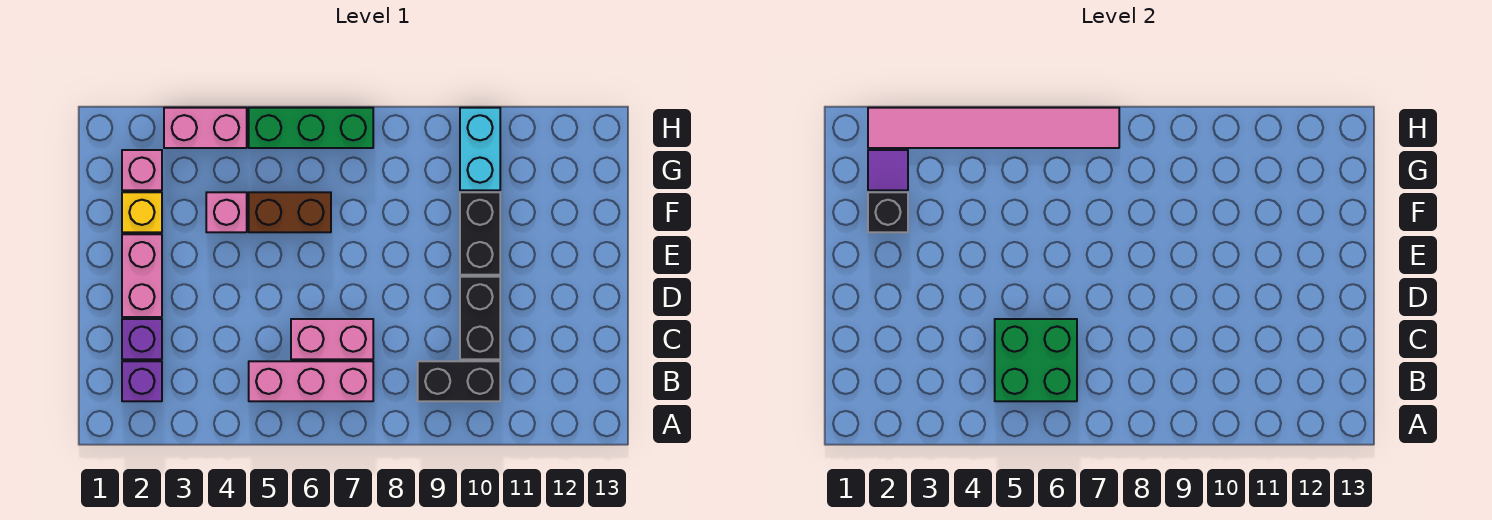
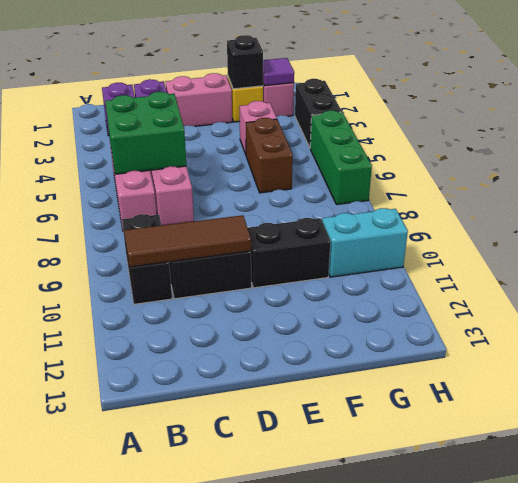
none -> brown tile B10:D10 level 2
pink tile H2:H7 level 2 -> none
pink brick H3:H4 level 1 -> black brick H3:H4 level 1

